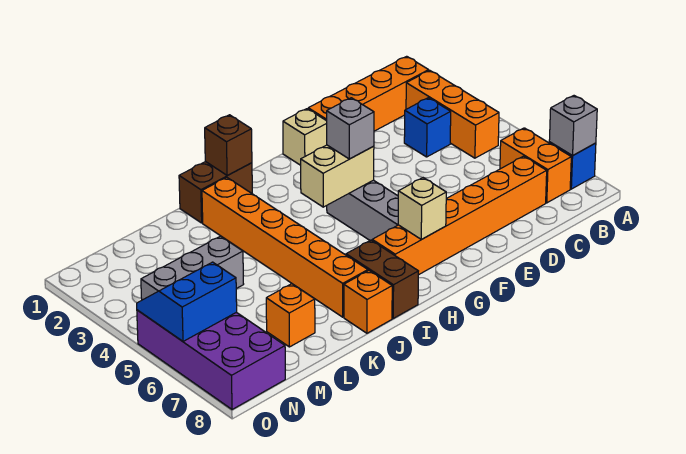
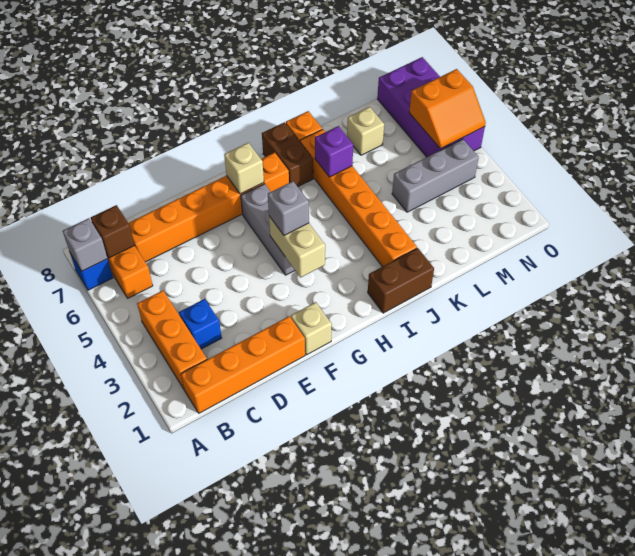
tan brick G4:H4 level 2 -> tan brick G3:G4 level 2
brown brick I1 level 2 -> brown brick B7 level 2
none -> purple brick J6 level 2
orange brick L7 level 1 -> tan brick L7 level 1
blue slope N5:O6 level 2 top 6 -> orange slope N5:O6 level 2 top 6

